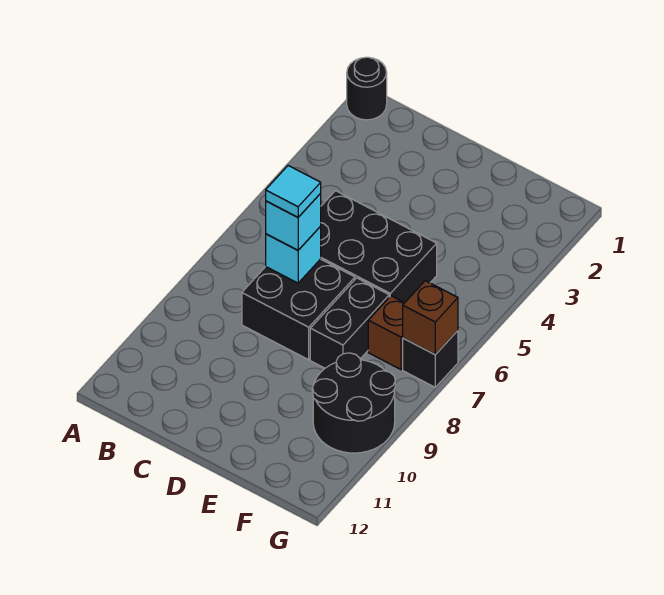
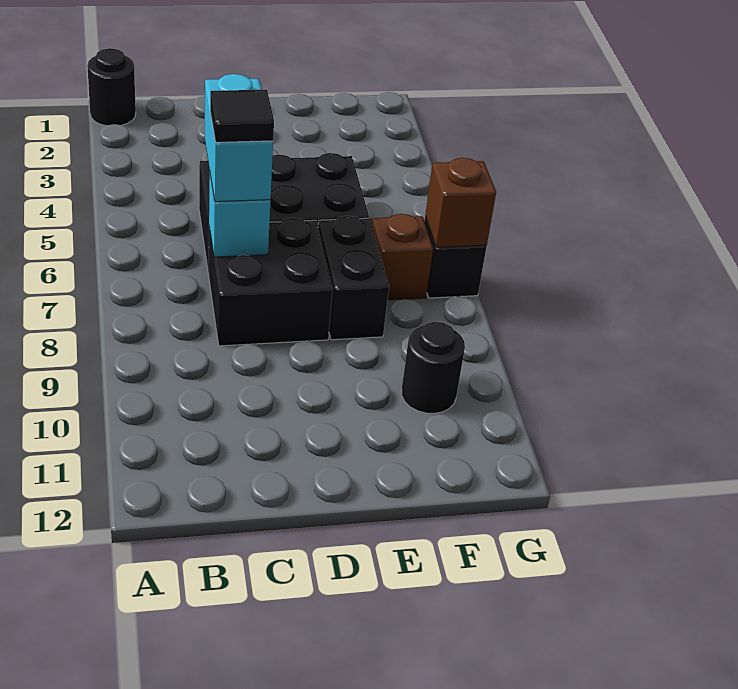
cyan brick C7 level 3 -> cyan brick C6:C7 level 3
cyan tile C7 level 4 -> black tile C7 level 4
black round brick F9:G10 level 1 -> black round brick F10 level 1

